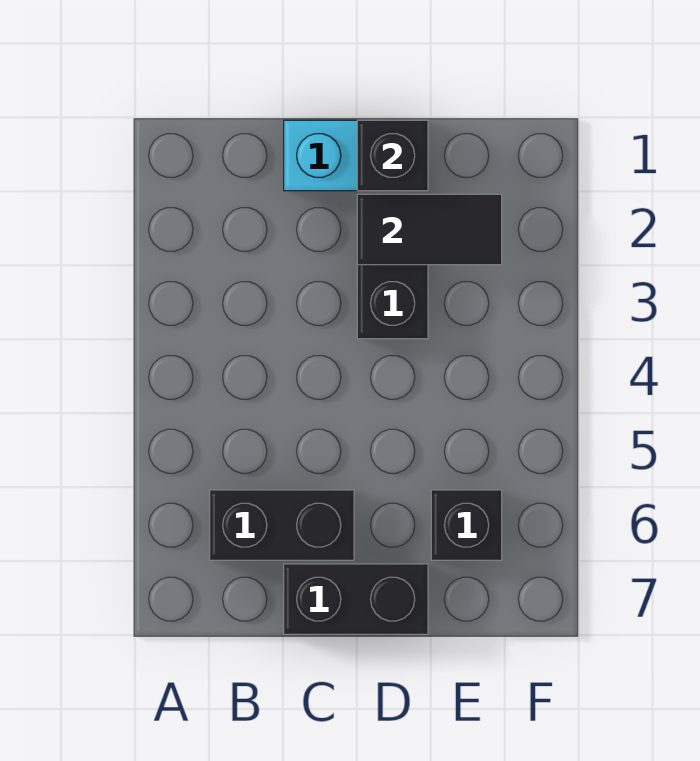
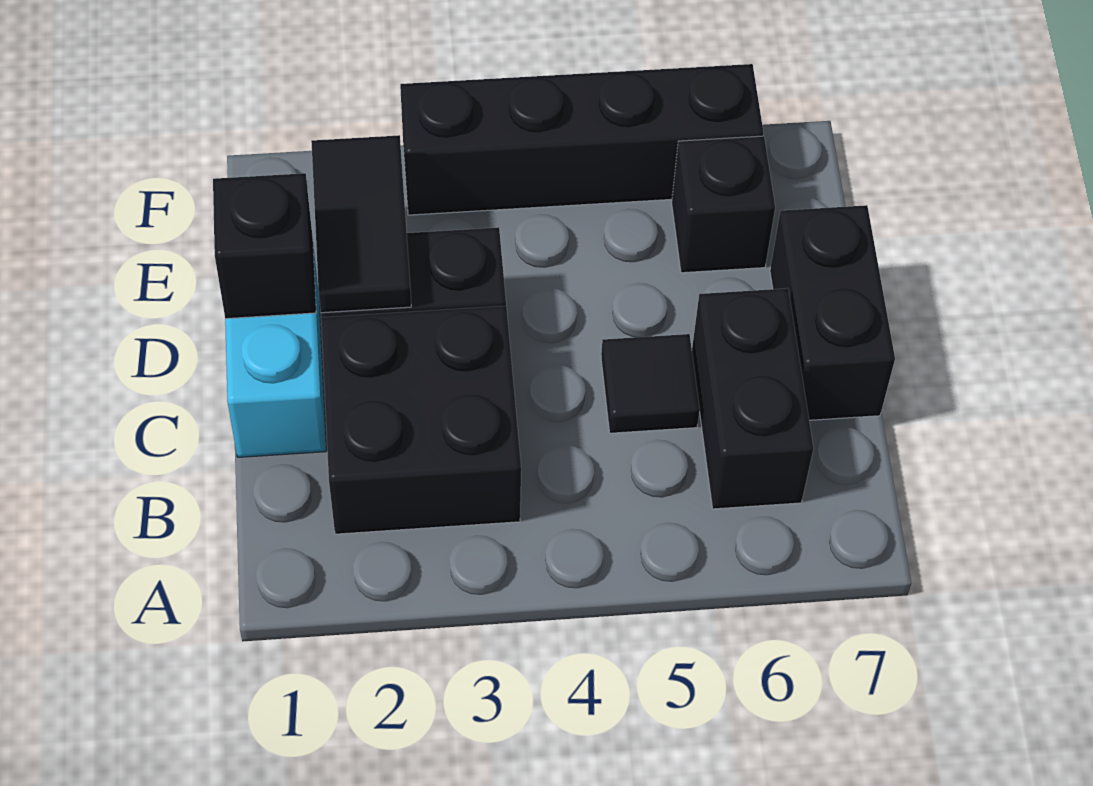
none -> black brick B2:C3 level 1
none -> black tile C5 level 1
none -> black brick F3:F6 level 1

